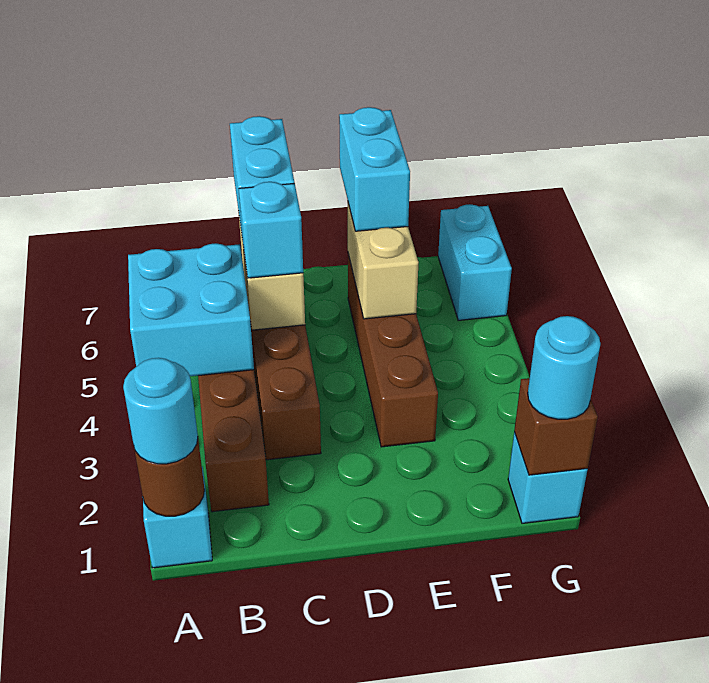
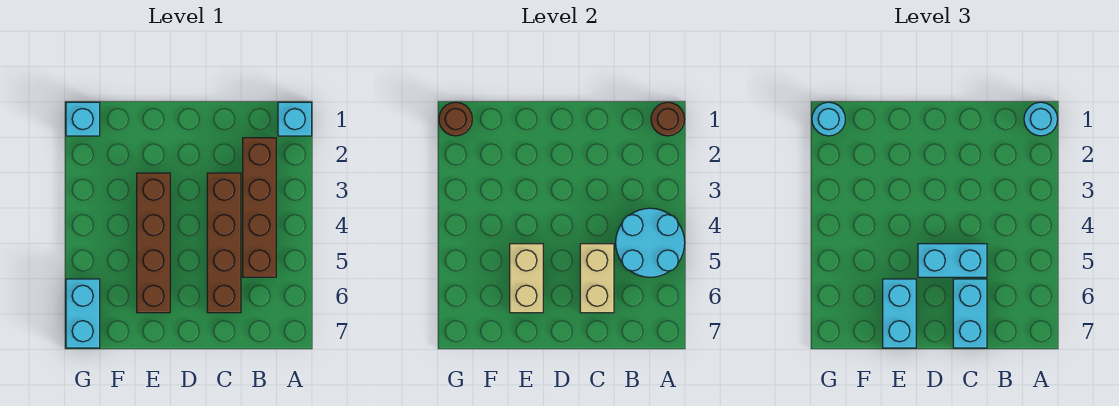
cyan brick A4:B5 level 2 -> cyan round brick A4:B5 level 2
cyan brick C5 level 3 -> cyan brick C5:D5 level 3
brown brick G1 level 2 -> brown round brick G1 level 2

